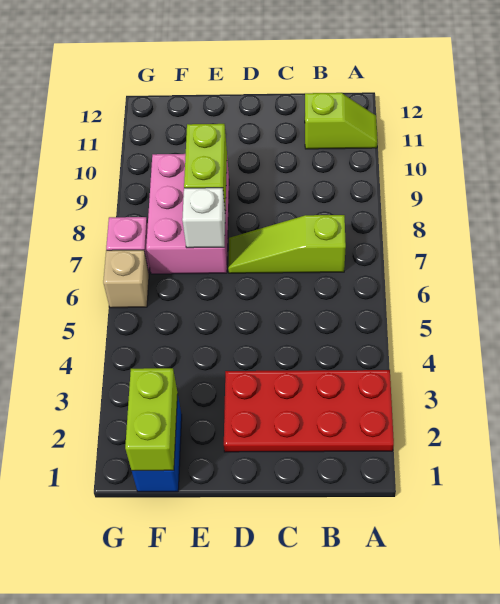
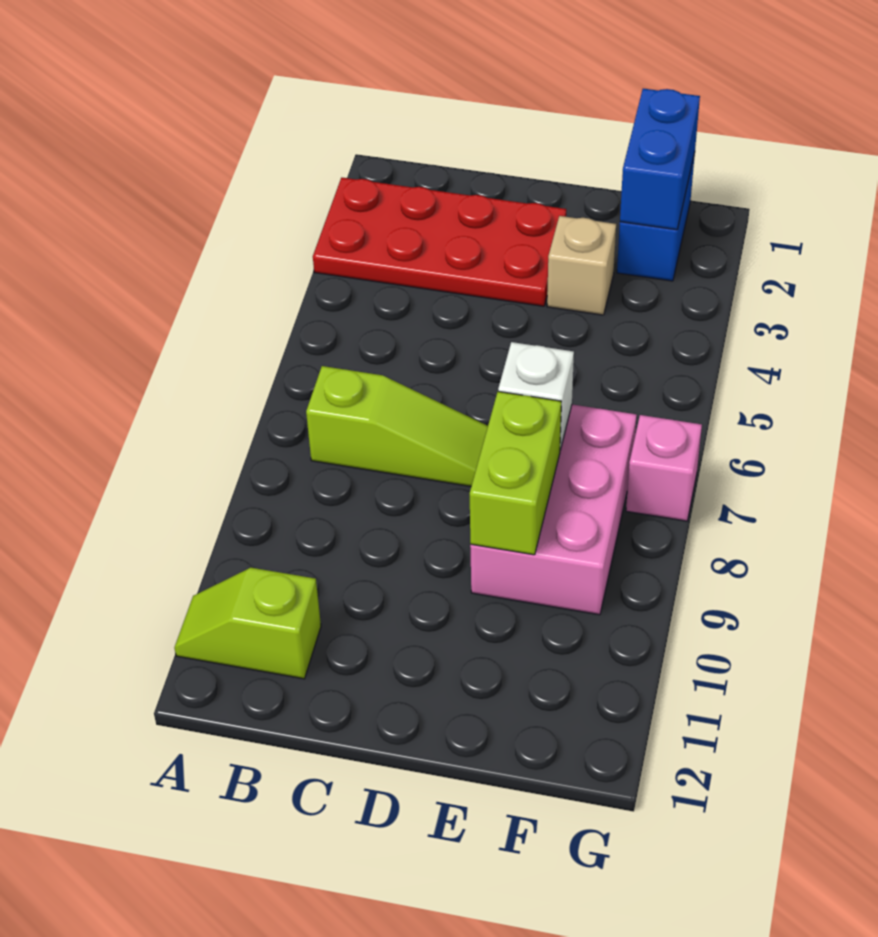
lime brick F1:F2 level 2 -> blue brick F1:F2 level 2
tan brick G6 level 1 -> tan brick E3 level 1

